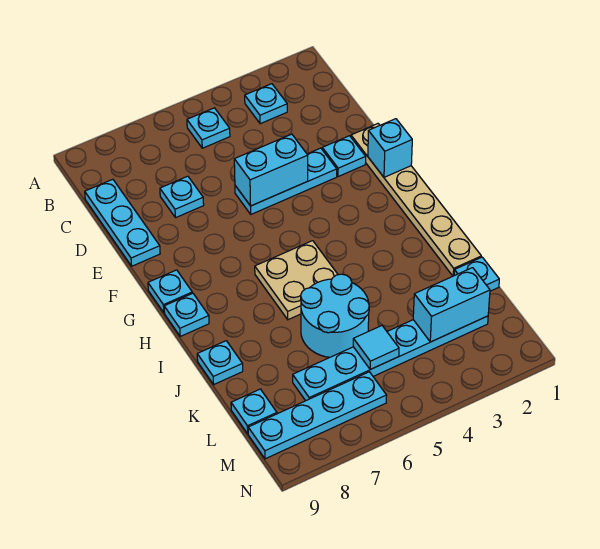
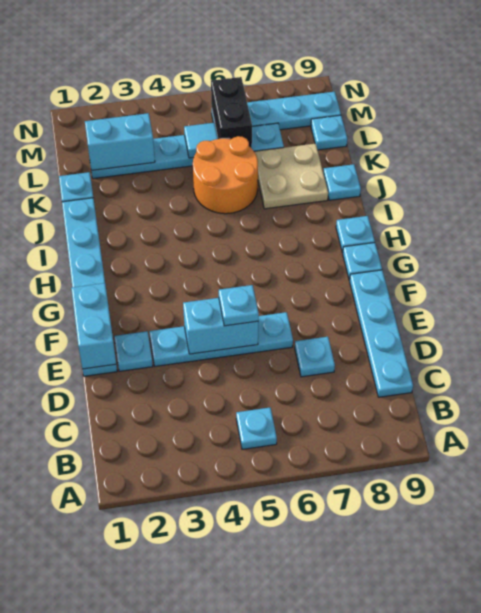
cyan plate B3 level 1 -> cyan plate E5 level 3
cyan plate C9:E9 level 1 -> cyan plate C9:F9 level 1
tan plate E1:J1 level 1 -> cyan plate E1:J1 level 1
cyan plate E3:E5 level 1 -> cyan plate E3:E6 level 1
cyan brick F1 level 2 -> cyan brick E1:F1 level 2
tan plate H5:I6 level 1 -> tan plate J7:K8 level 1
cyan round brick J5:K6 level 1 -> orange round brick J5:K6 level 1
none -> black brick L6:M6 level 2

